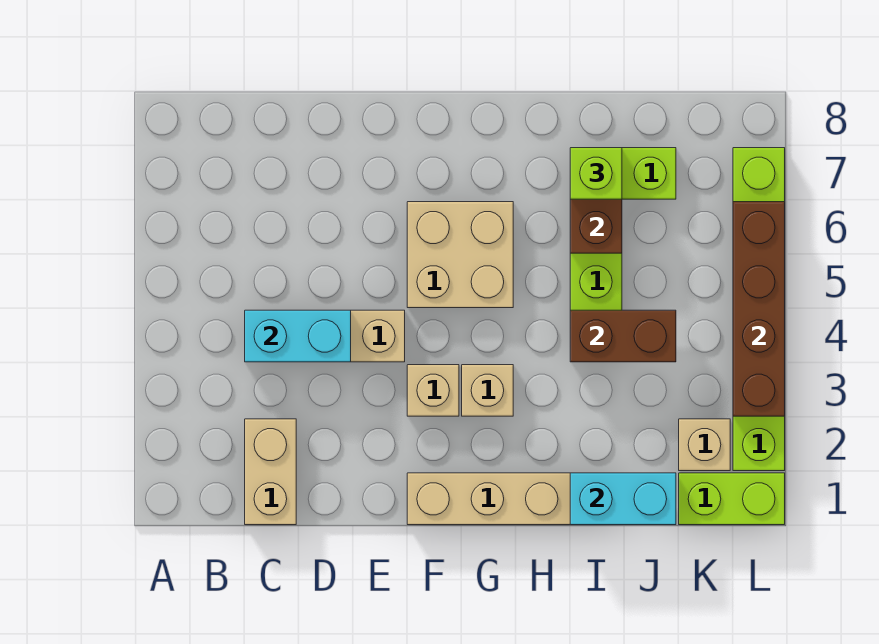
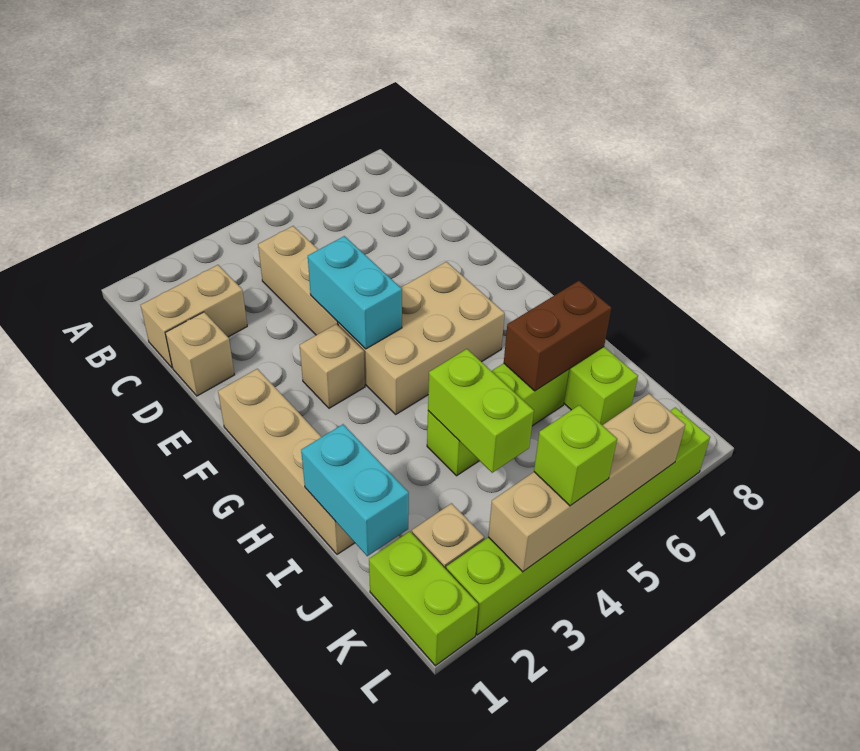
cyan brick C4:D4 level 2 -> cyan brick E4:F4 level 2
tan brick F5:G6 level 1 -> tan brick F4:G6 level 1
tan brick G3 level 1 -> tan brick D1 level 1
brown brick I4:J4 level 2 -> lime brick I4:J4 level 2
lime brick I7 level 3 -> lime brick L4 level 3
brown brick L3:L6 level 2 -> tan brick L3:L6 level 2

